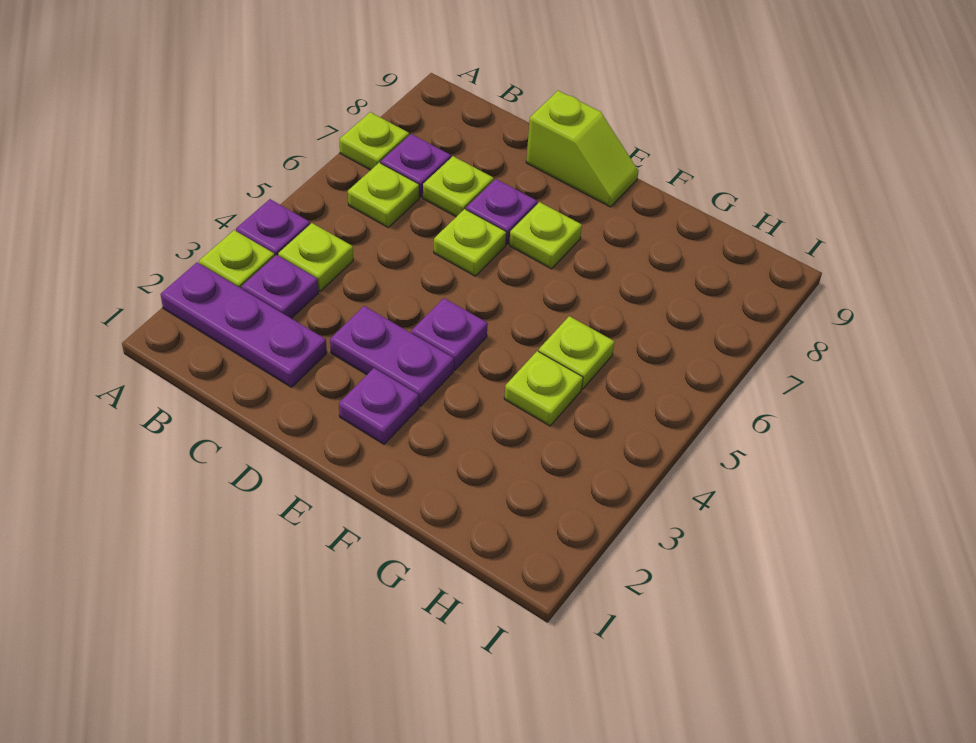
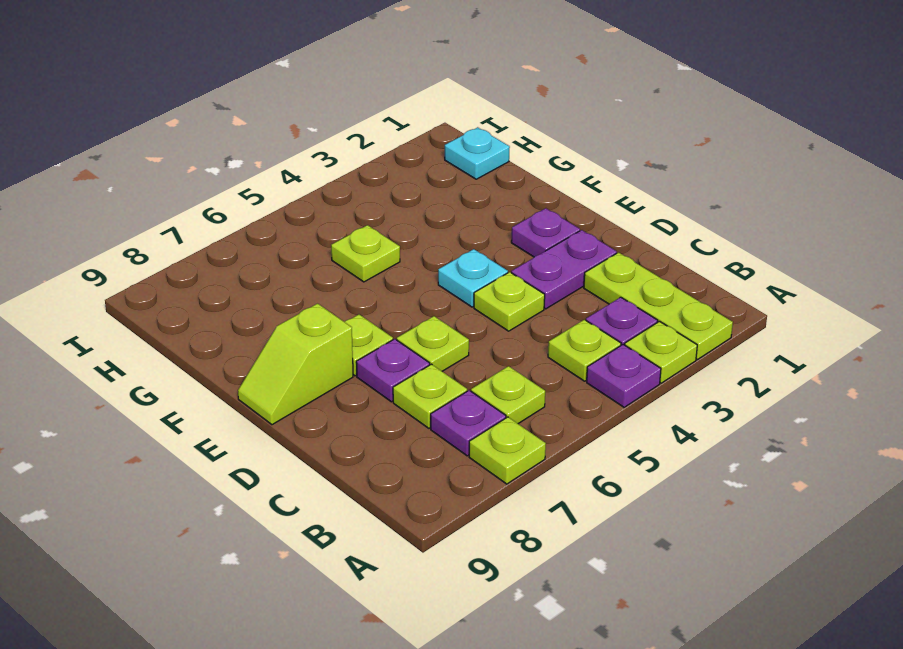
purple plate A2:C2 level 1 -> lime plate A2:C2 level 1
purple plate D3:E3 level 1 -> purple plate D2:D3 level 1
lime slope D9:E9 level 1 top D -> lime slope E8:E9 level 1 top 8
purple plate E4 level 1 -> cyan plate E4 level 1
lime plate G4 level 1 -> lime plate D4 level 1
none -> cyan plate H1 level 1

